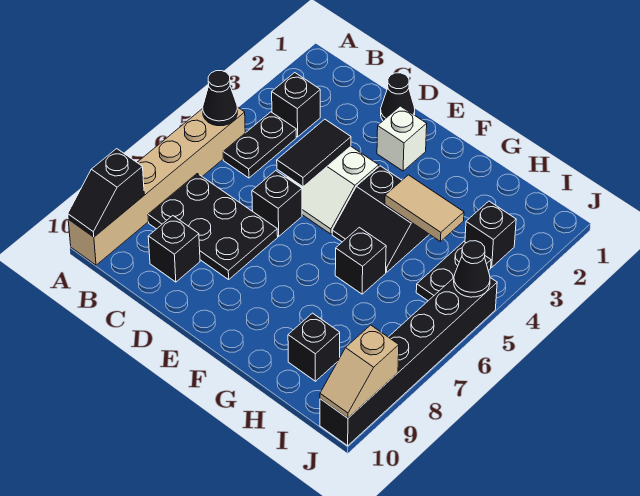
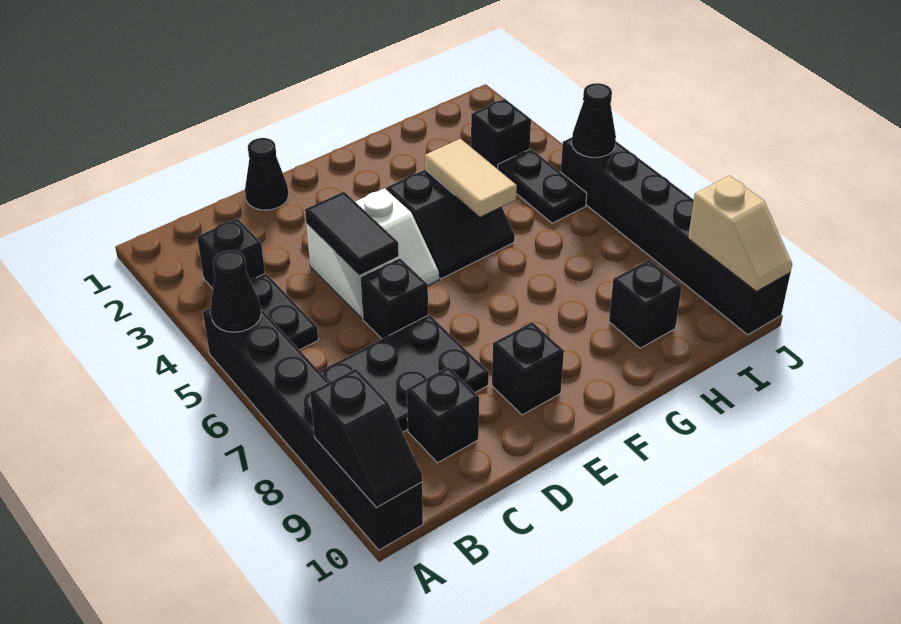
tan brick A5:A10 level 1 -> black brick A5:A10 level 1
white brick E2 level 1 -> none
tan tile G4:H4 level 2 -> tan tile G4:G5 level 2
black brick G6 level 1 -> black brick E9 level 1

